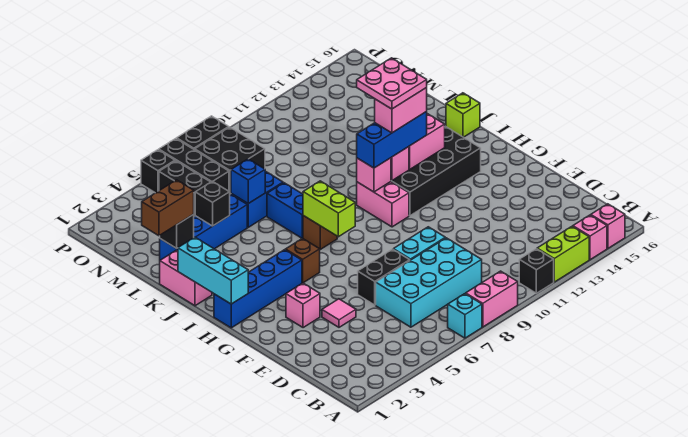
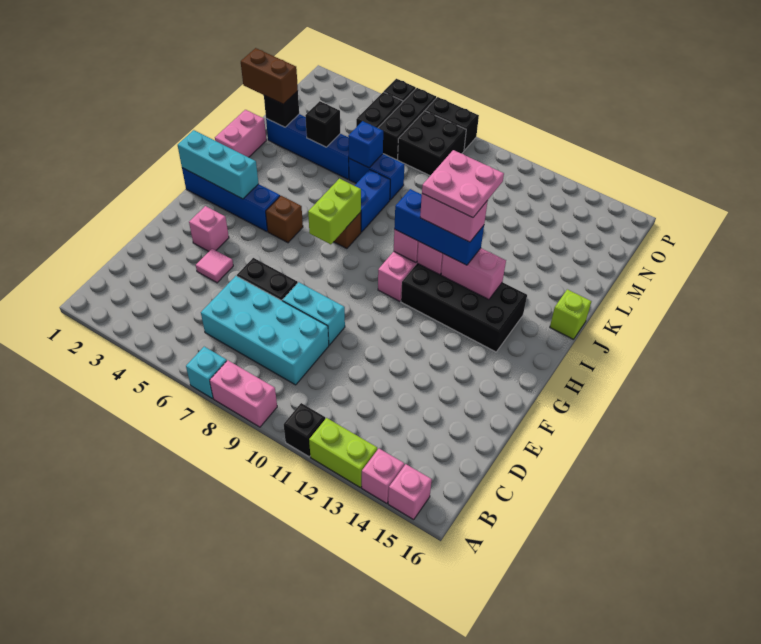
cyan brick H1:J1 level 2 -> cyan brick H1:H3 level 2

